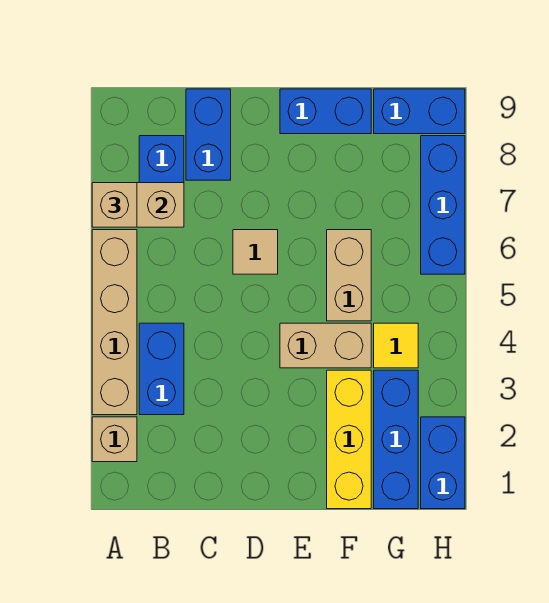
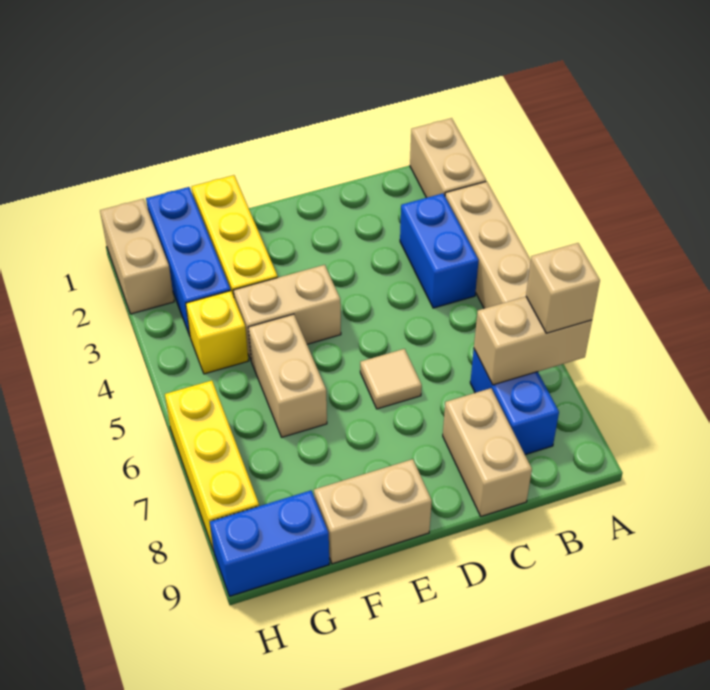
tan brick A2 level 1 -> tan brick A1:A2 level 1
blue brick C8:C9 level 1 -> tan brick C8:C9 level 1
blue brick E9:F9 level 1 -> tan brick E9:F9 level 1
yellow tile G4 level 1 -> yellow brick G4 level 1
blue brick H1:H2 level 1 -> tan brick H1:H2 level 1
blue brick H6:H8 level 1 -> yellow brick H6:H8 level 1

